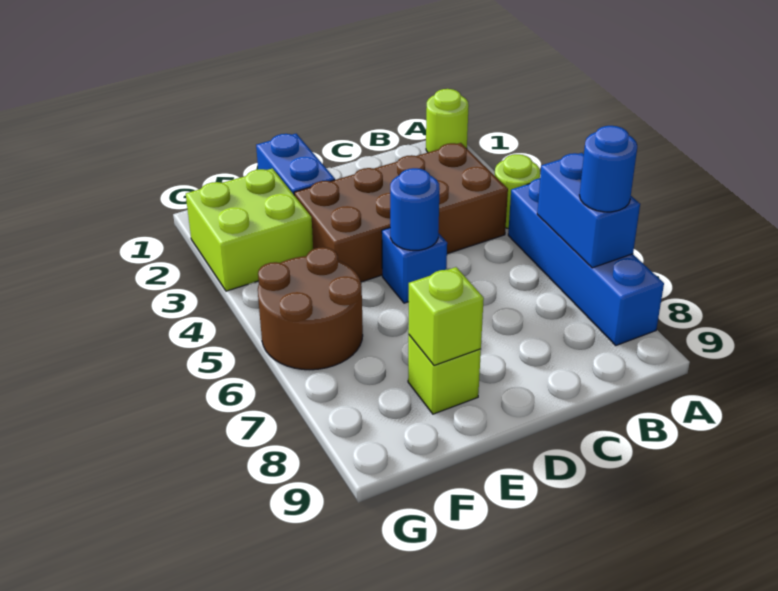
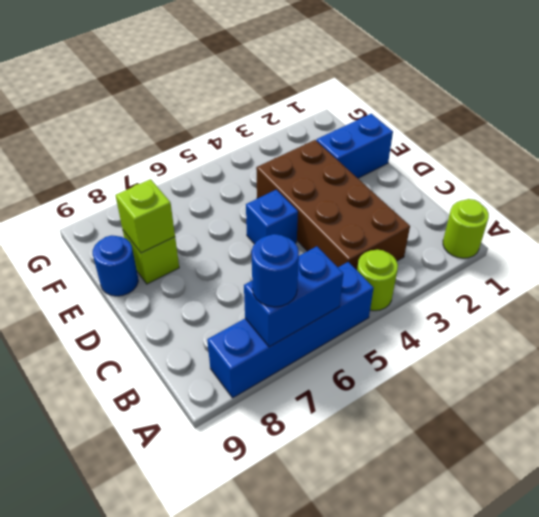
blue round brick D5 level 2 -> blue round brick E9 level 1
lime brick F2:G3 level 1 -> none
brown round brick F5:G6 level 1 -> none

